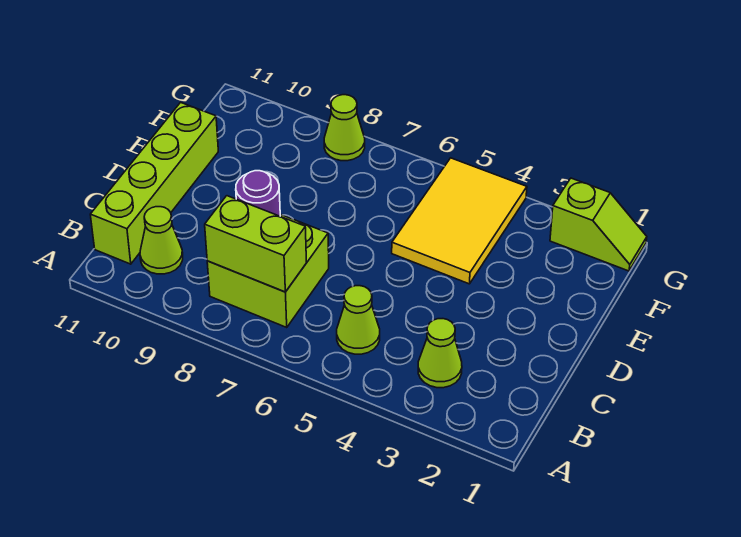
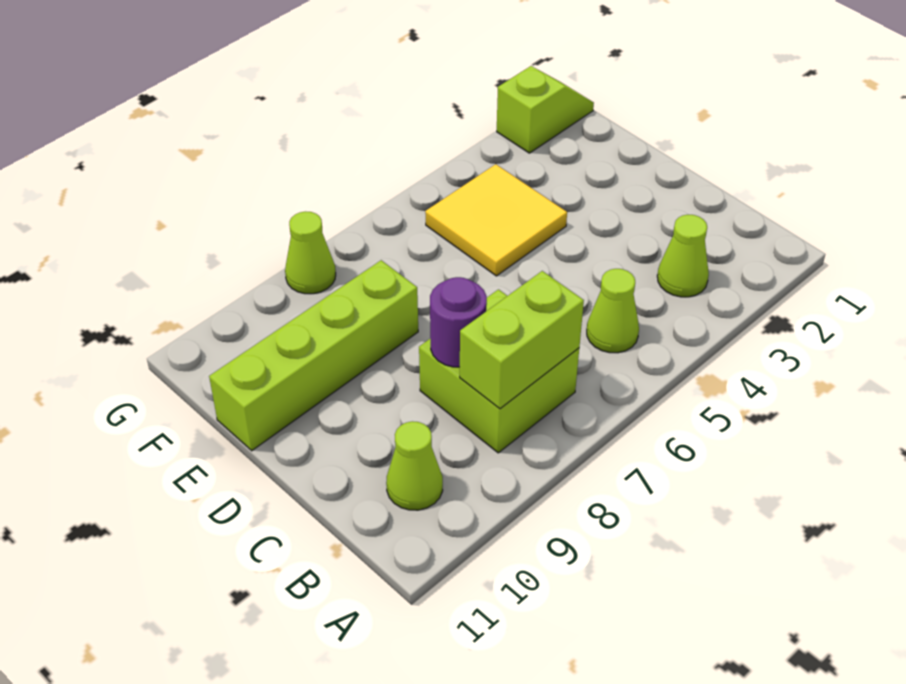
lime brick B11:E11 level 1 -> lime brick E8:E11 level 1
yellow tile E4:G5 level 1 -> yellow tile E4:F5 level 1

